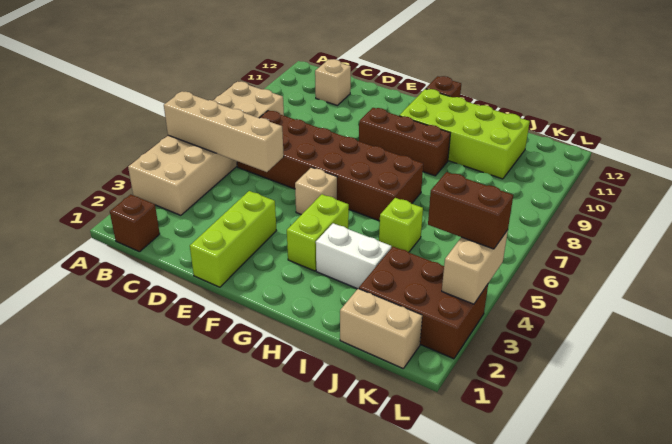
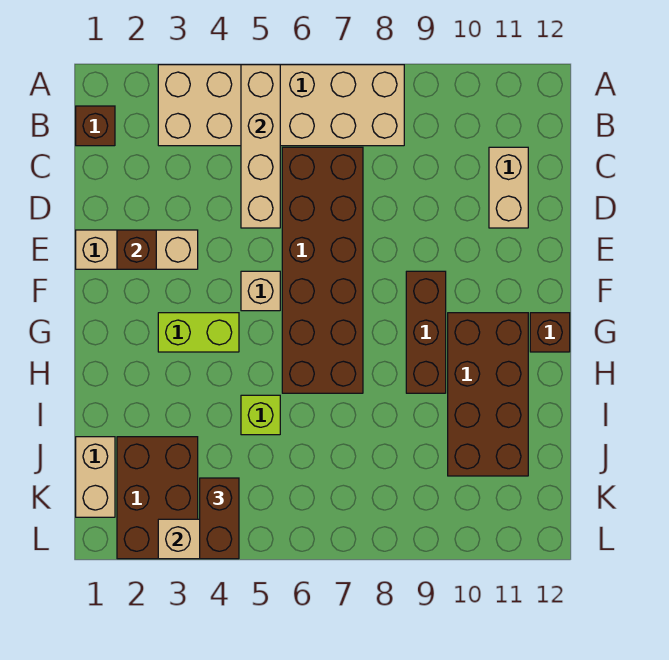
tan brick C11 level 1 -> tan brick C11:D11 level 1
lime brick E1:E3 level 1 -> tan brick E1:E3 level 1
none -> brown brick E2 level 2
lime brick G10:J11 level 1 -> brown brick G10:J11 level 1
white brick H3:I3 level 1 -> none

